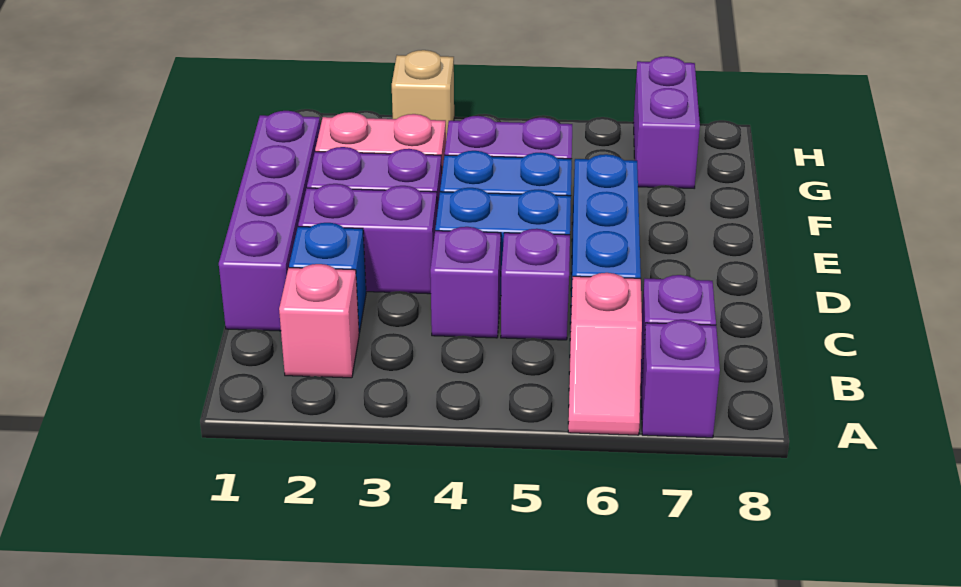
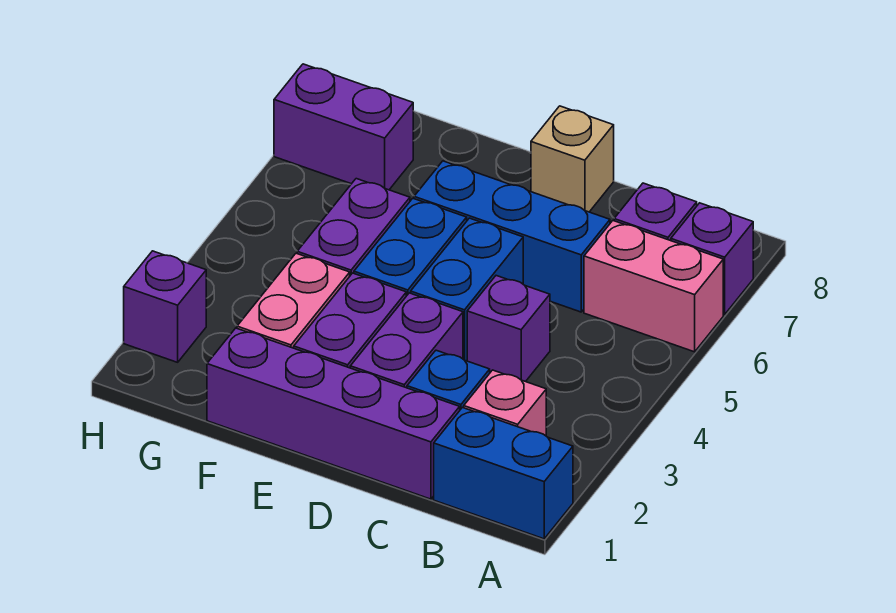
none -> blue brick A1:B1 level 1
pink slope A6:B6 level 1 top B -> pink brick A6:B6 level 1
purple brick C5 level 1 -> purple brick H2 level 1
tan brick H3 level 1 -> tan brick D8 level 1

